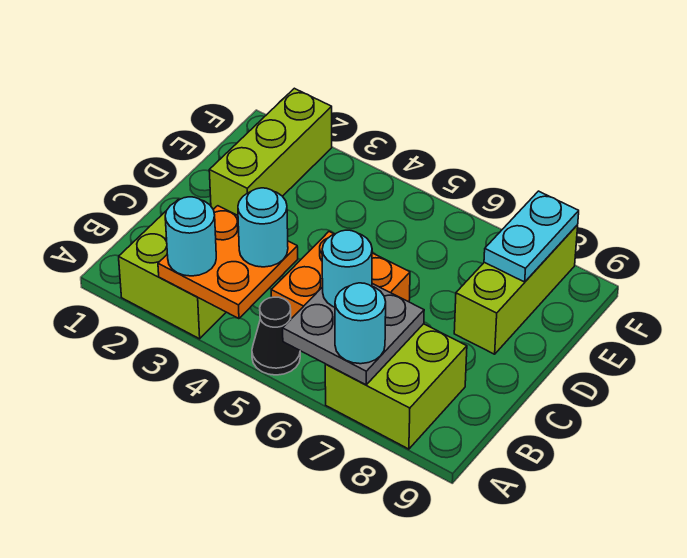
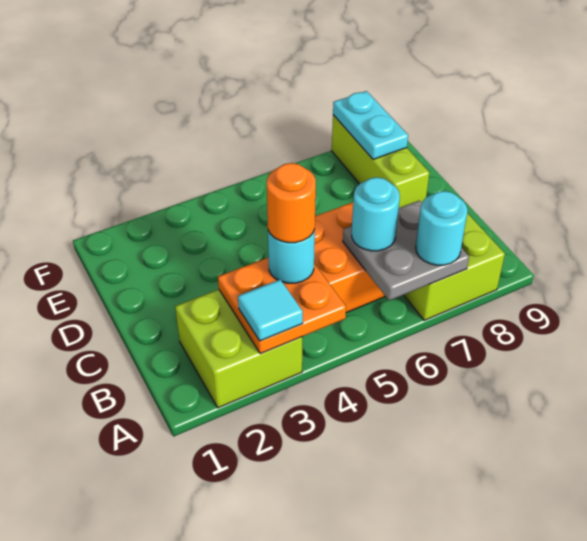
cyan round brick A3 level 3 -> cyan tile A3 level 3
black cone A5 level 1 -> none
none -> orange round brick B4 level 4
lime brick D2:F2 level 1 -> none

